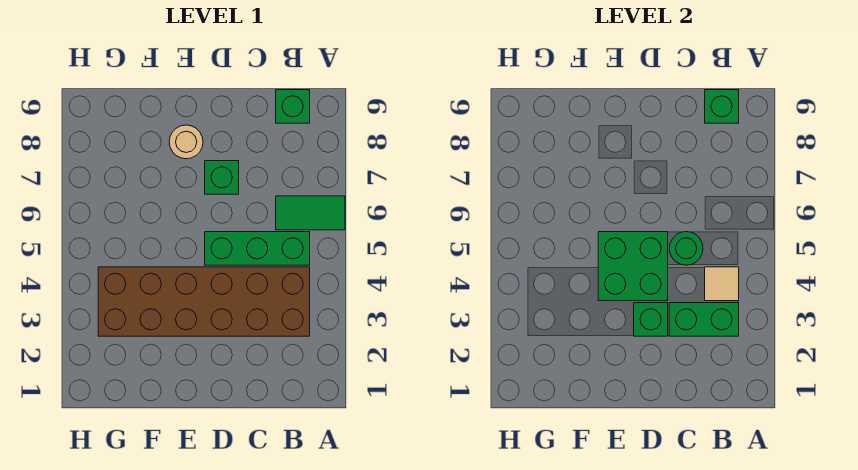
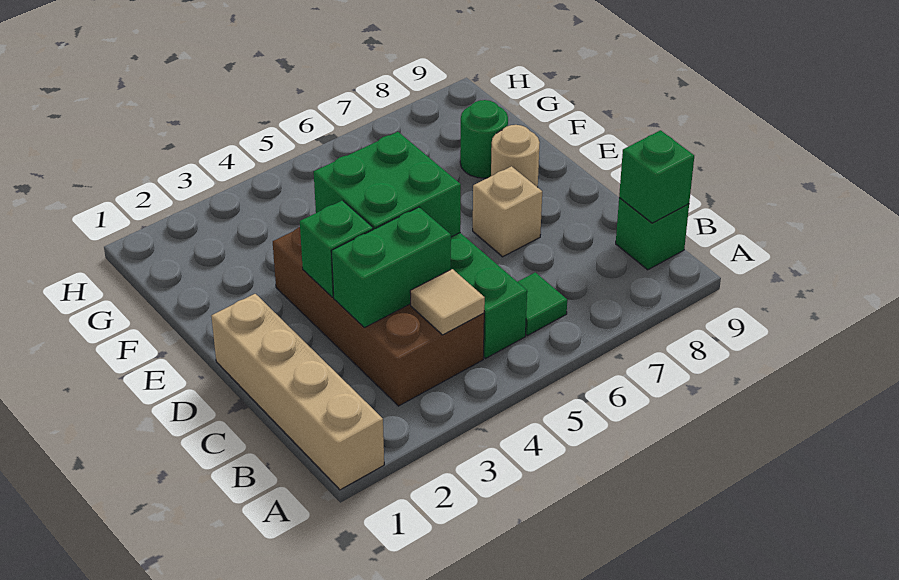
none -> tan brick A1:D1 level 1
green tile A6:B6 level 1 -> green tile B6 level 1
brown brick B3:G4 level 1 -> brown brick B3:E4 level 1
green brick B3:C3 level 2 -> green brick C3:C4 level 2
green round brick C5 level 2 -> green round brick F8 level 1
green brick D7 level 1 -> tan brick D7 level 1

